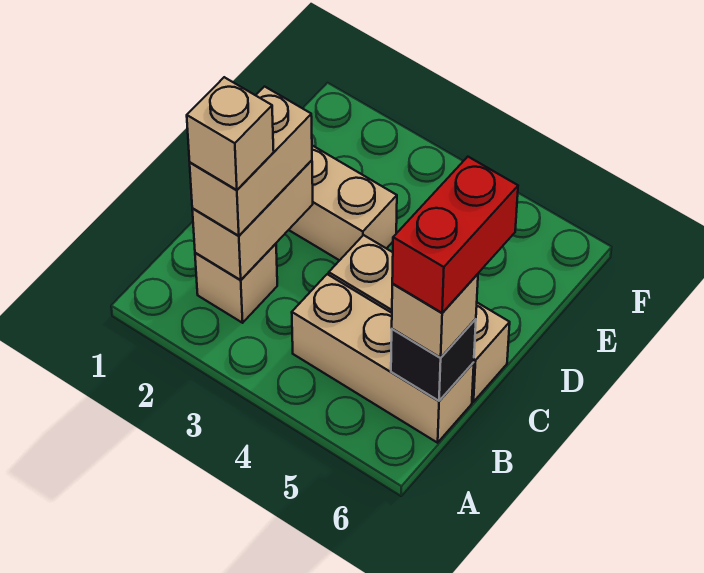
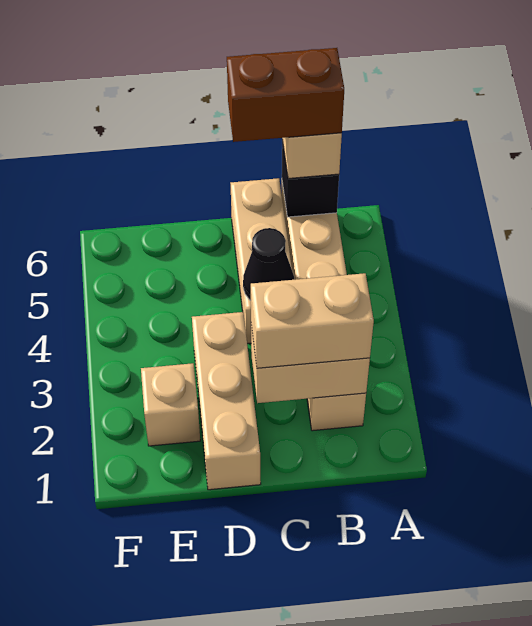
tan brick B2 level 4 -> tan brick E2 level 1
red brick B6:C6 level 4 -> brown brick B6:C6 level 4
none -> black cone C4 level 2

